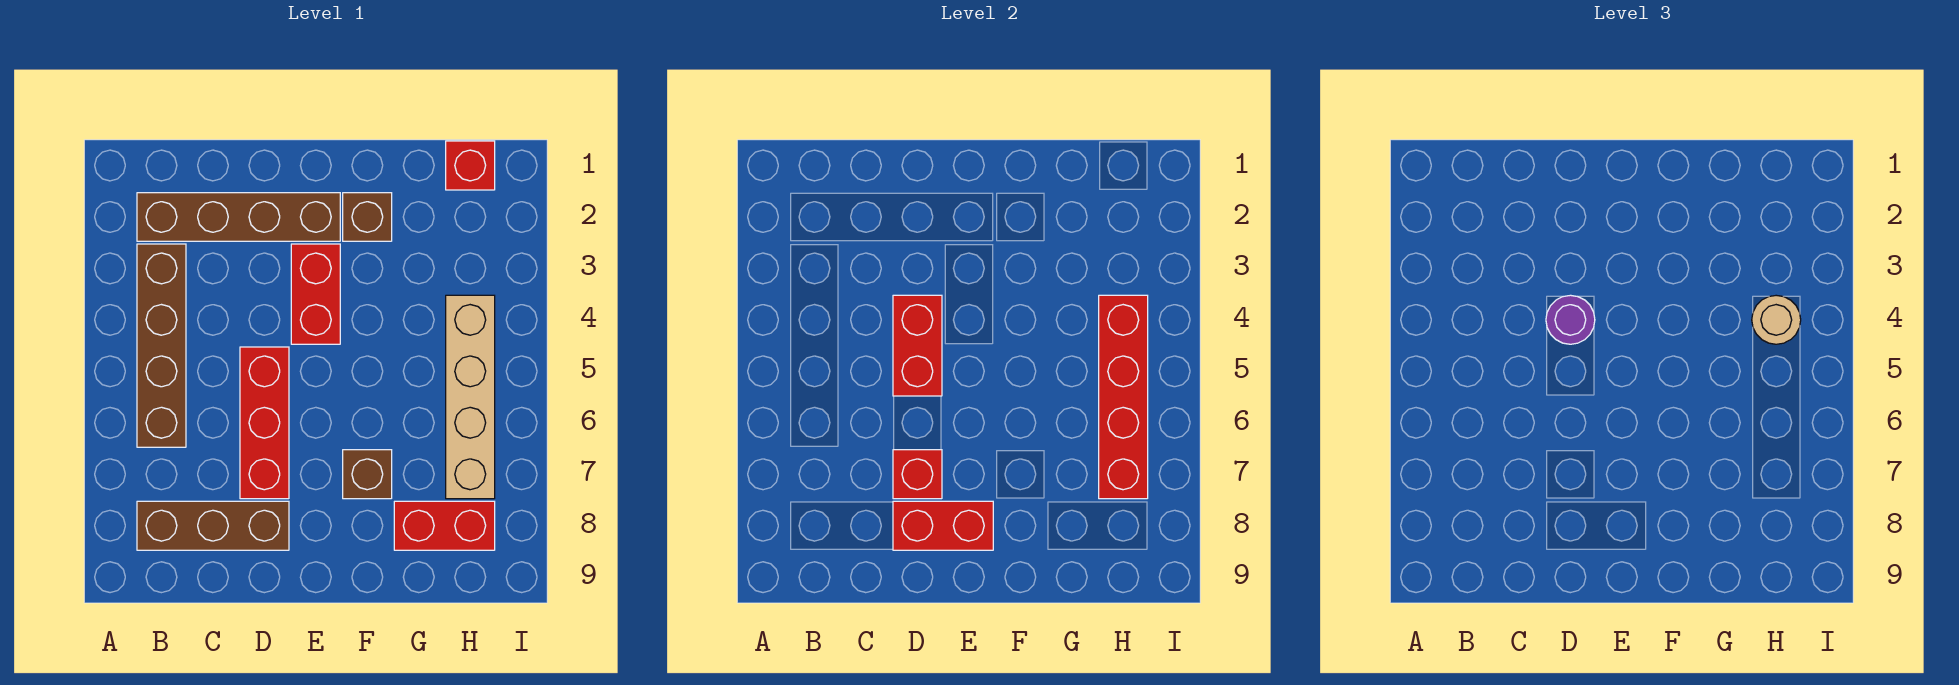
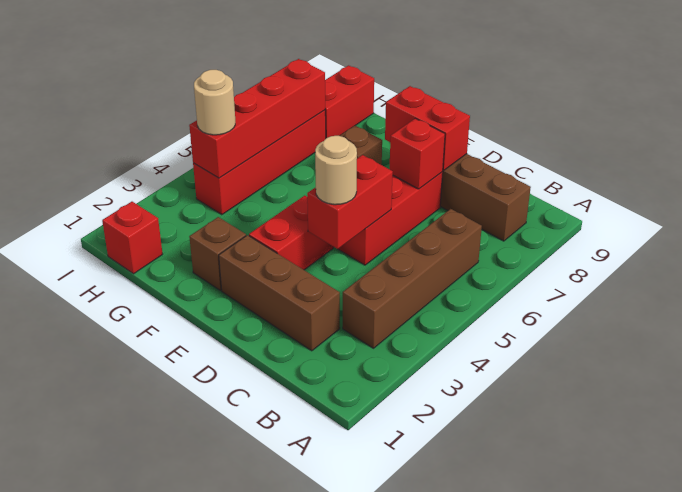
brown brick B2:E2 level 1 -> brown brick C2:E2 level 1
purple round brick D4 level 3 -> tan round brick D4 level 3
red brick G8:H8 level 1 -> red brick H8:H9 level 1
tan brick H4:H7 level 1 -> red brick H4:H7 level 1

